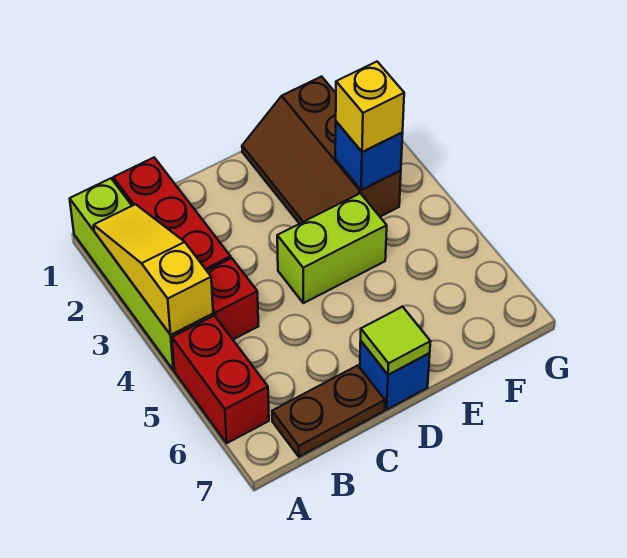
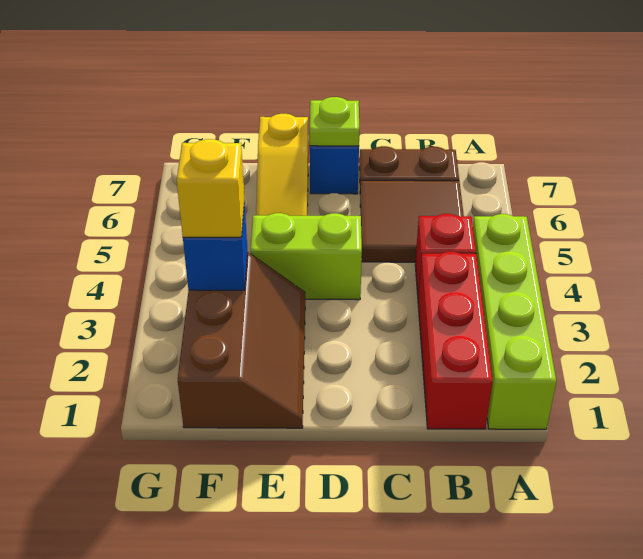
yellow slope A2:A4 level 2 top 4 -> yellow slope E5:E7 level 1 top 7
red brick A5:A6 level 1 -> none
none -> brown tile B5:C6 level 1
lime tile D7 level 2 -> lime plate D7 level 2

